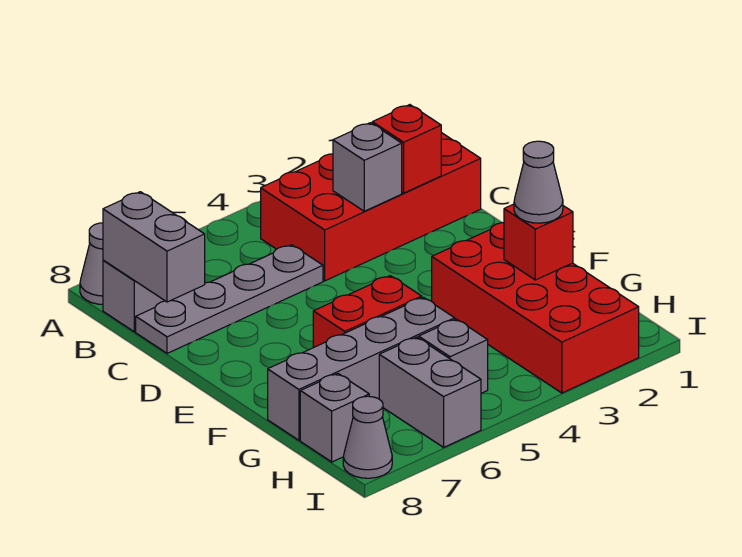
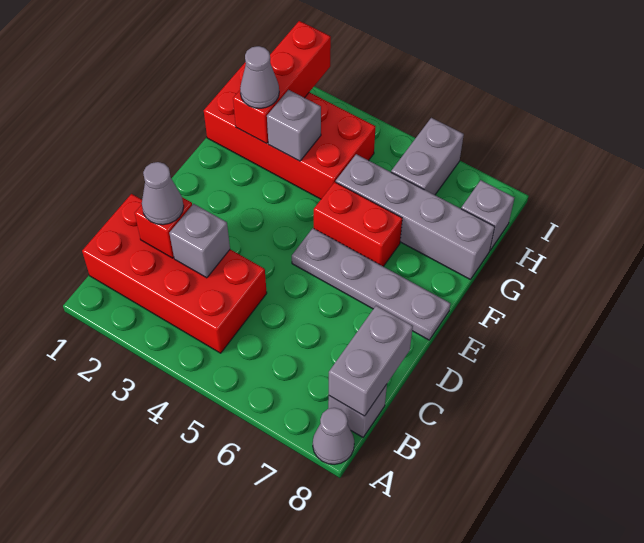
grey plate C5:C8 level 1 -> grey plate E5:E8 level 1
red brick F2:I3 level 1 -> red brick G1:H4 level 1
red brick G2 level 2 -> red brick G2:I2 level 2
grey brick H5 level 1 -> grey brick G3 level 2
grey cone I8 level 1 -> grey cone C2 level 3

